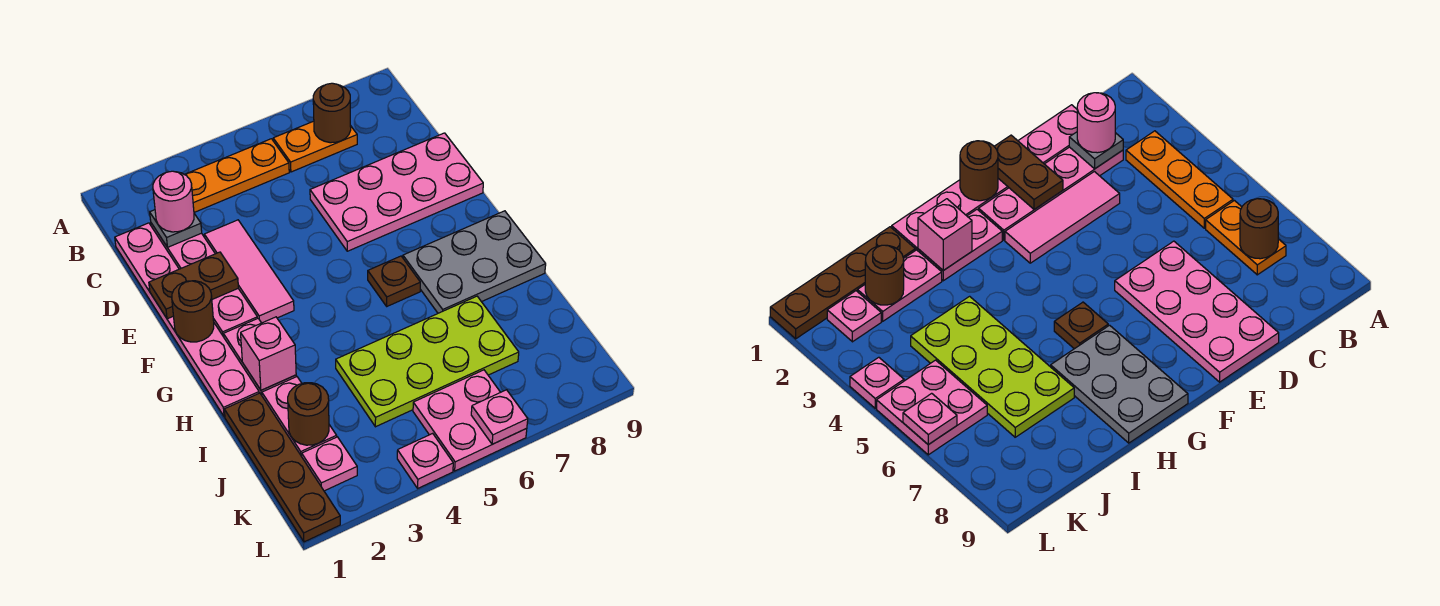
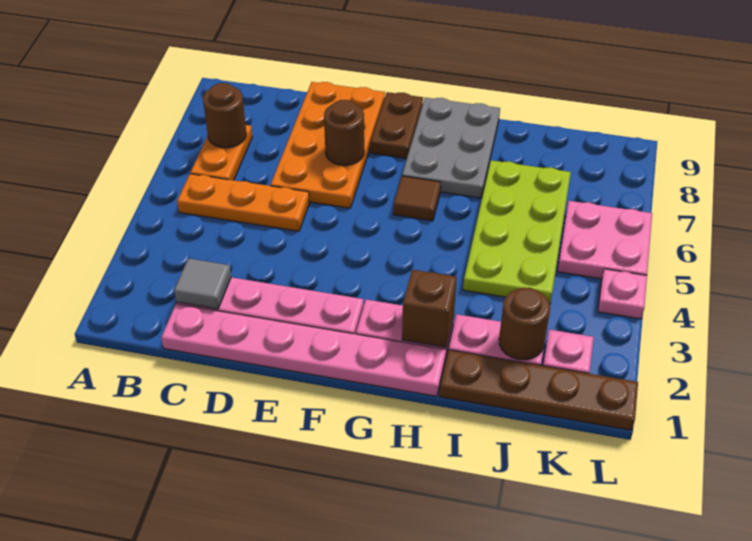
orange plate B3:B5 level 1 -> orange plate B5:D5 level 1
grey plate C2 level 2 -> grey tile C2 level 2
pink round brick C2 level 3 -> none
pink tile D3:F3 level 1 -> none
pink plate D6:E9 level 1 -> orange plate D6:E9 level 1
brown plate E1:E2 level 2 -> brown plate F8:F9 level 1
brown round brick F1 level 2 -> brown round brick E7 level 2
brown plate G6 level 1 -> brown tile G6 level 1
pink brick H2 level 2 -> brown brick H2 level 2
pink plate L6 level 2 -> none

